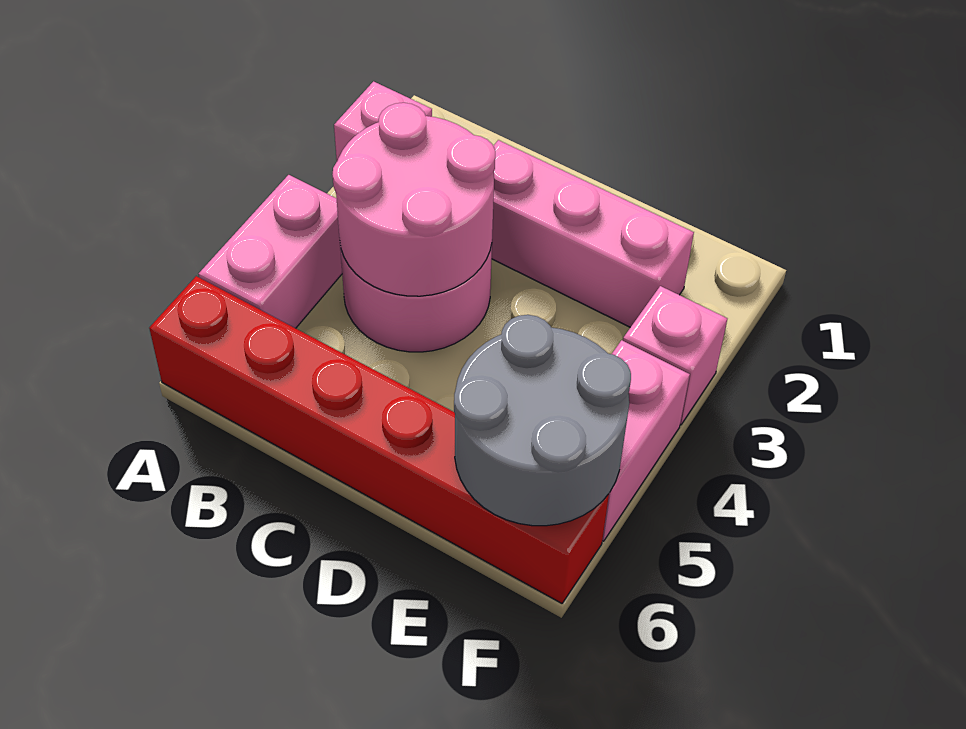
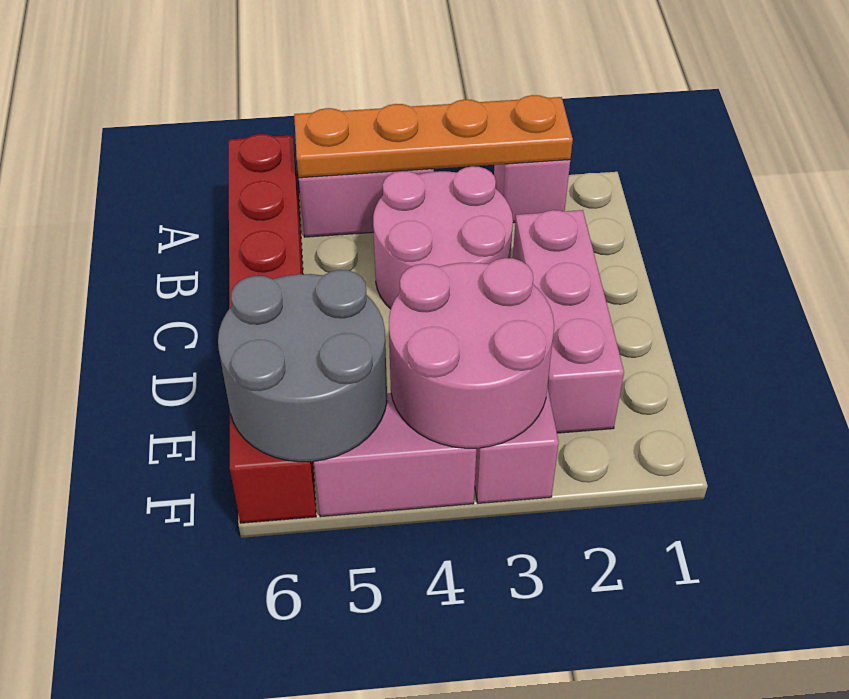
none -> orange plate A2:A5 level 2
pink round brick B3:C4 level 2 -> pink round brick E3:F4 level 2

